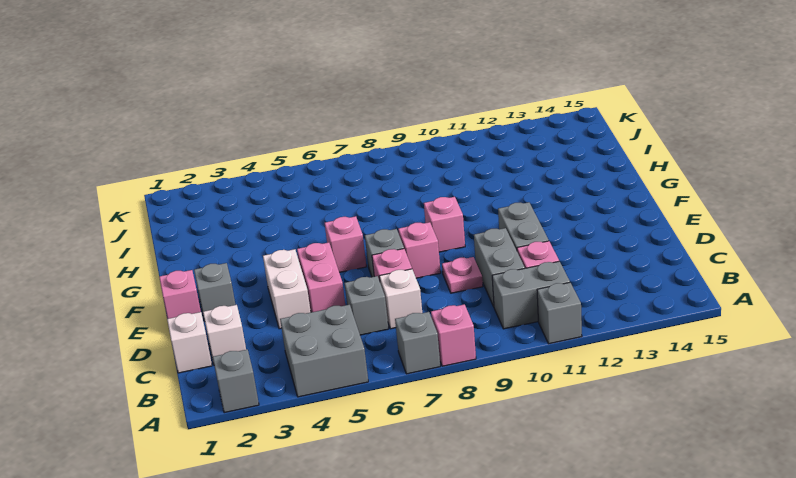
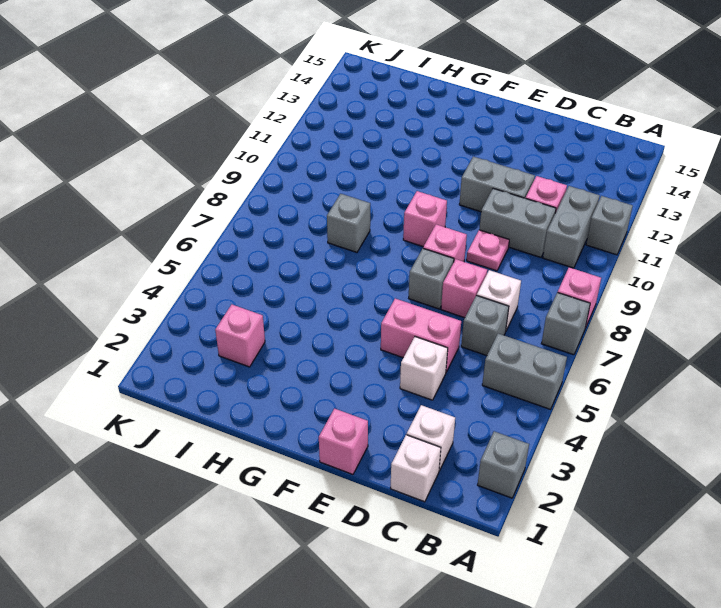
grey brick A4:B5 level 1 -> grey brick A5:B5 level 1
white brick D4:E4 level 1 -> white brick D4 level 1
grey brick E2 level 1 -> grey brick H8 level 1
pink brick F6 level 1 -> pink brick I3 level 1

